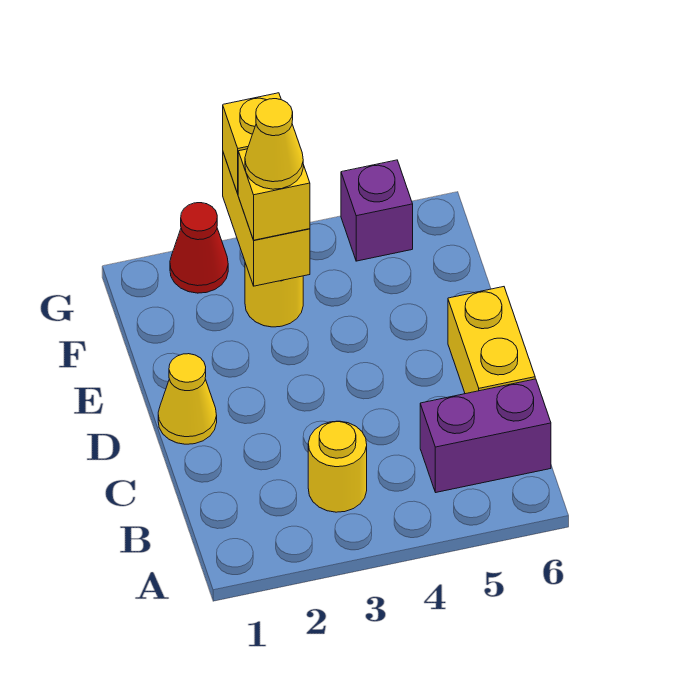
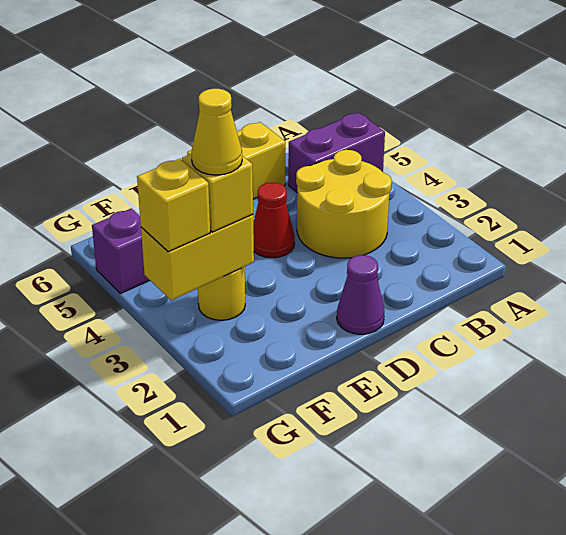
yellow round brick B3 level 1 -> yellow round brick B3:C4 level 1
purple brick B5:B6 level 1 -> purple brick A5:B5 level 1
yellow cone D1 level 1 -> purple cone D1 level 1
red cone G2 level 1 -> red cone D4 level 1

